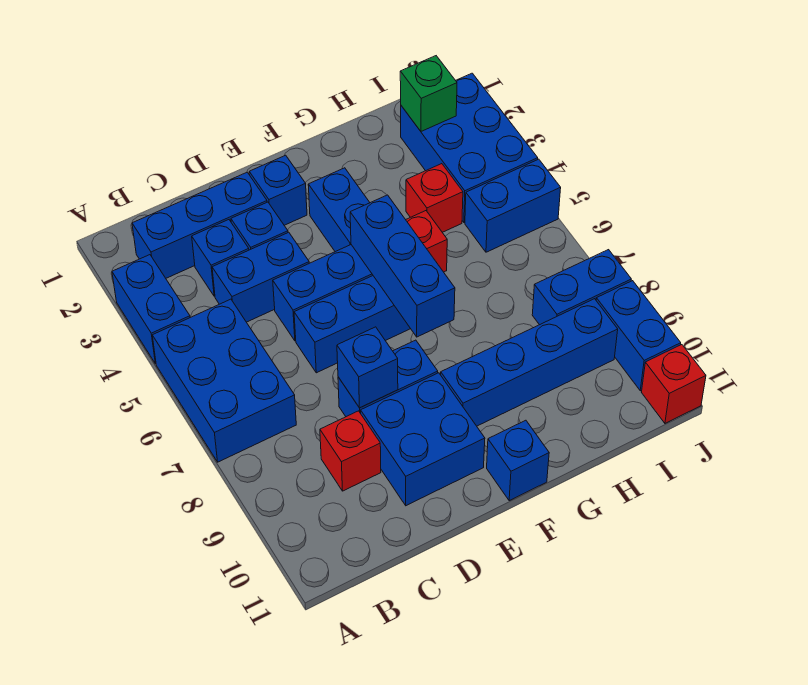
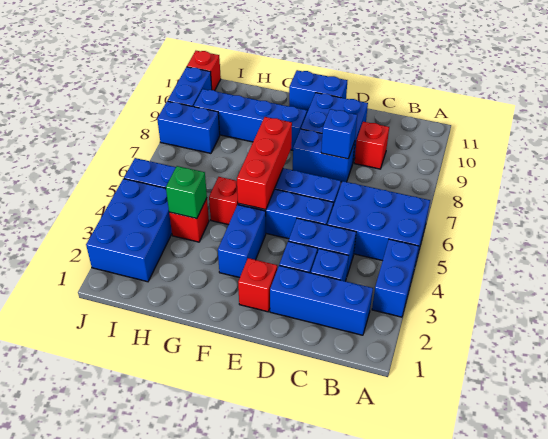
blue brick A5:B7 level 1 -> blue brick A5:C6 level 1
blue brick E2 level 1 -> red brick E2 level 1
blue brick F5:F7 level 2 -> red brick F5:F7 level 2
blue brick F11 level 1 -> blue brick E11:F11 level 1
green brick I2 level 2 -> green brick H4 level 2

